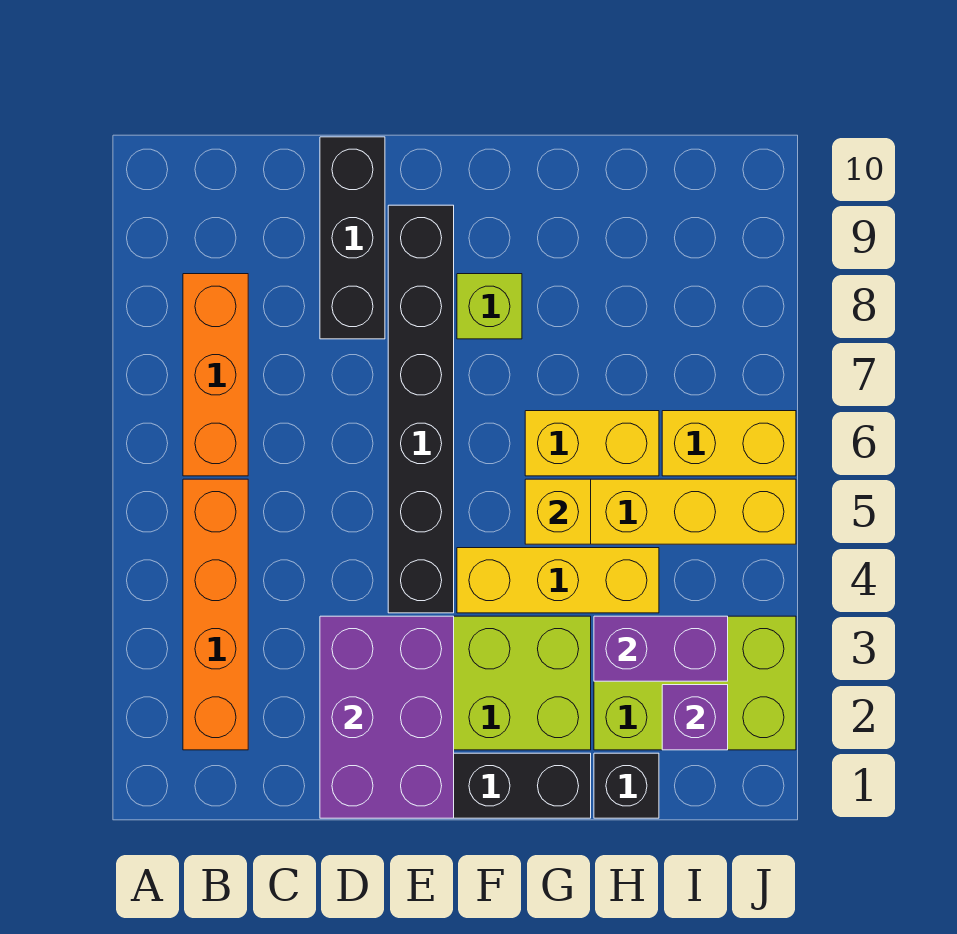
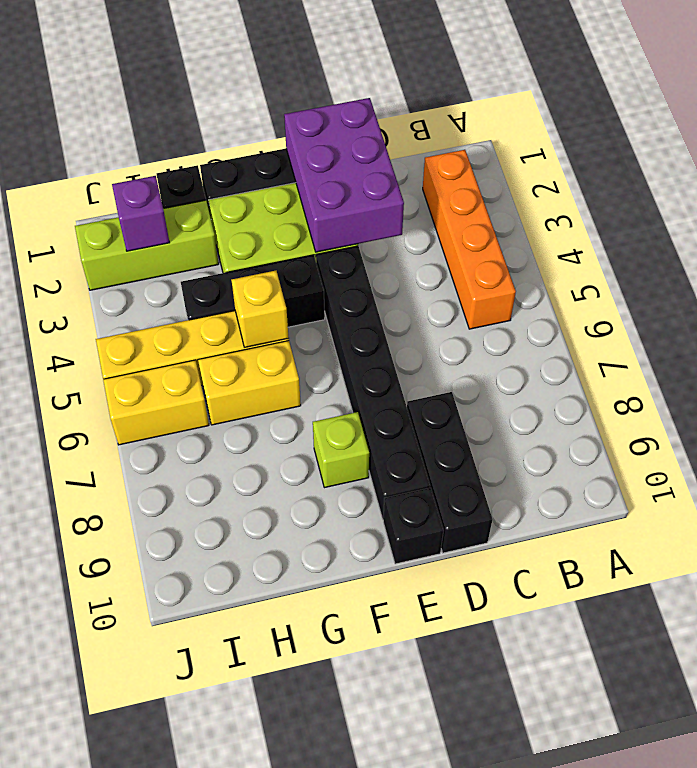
orange brick B6:B8 level 1 -> none
none -> black brick E10 level 1
yellow brick F4:H4 level 1 -> black brick F4:H4 level 1
lime brick H2:J3 level 1 -> lime brick H2:J2 level 1
purple brick H3:I3 level 2 -> none

